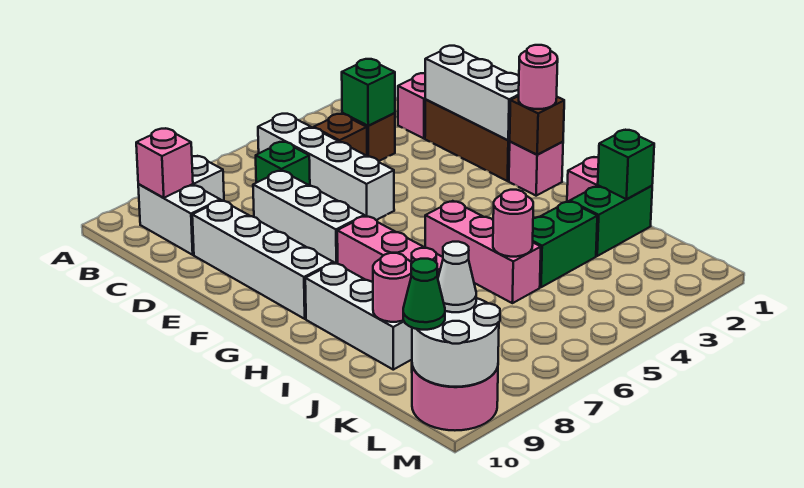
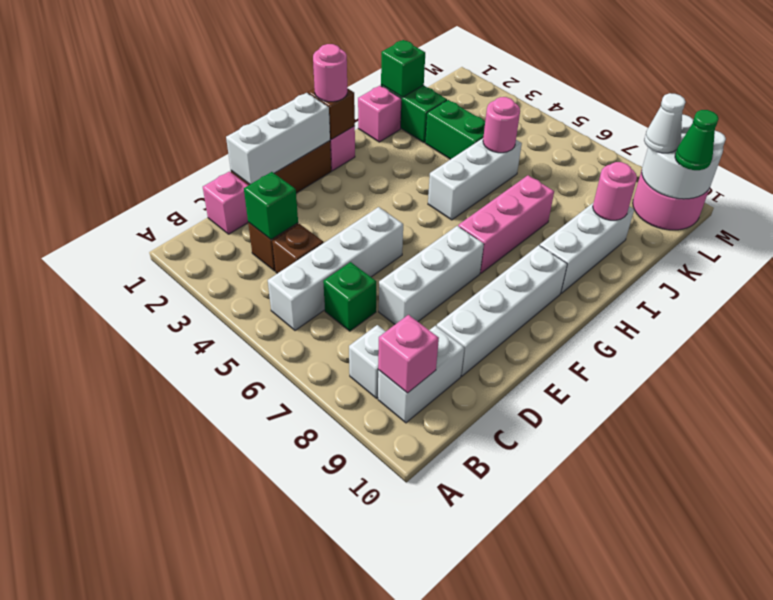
pink brick H5:J5 level 1 -> white brick H5:J5 level 1

